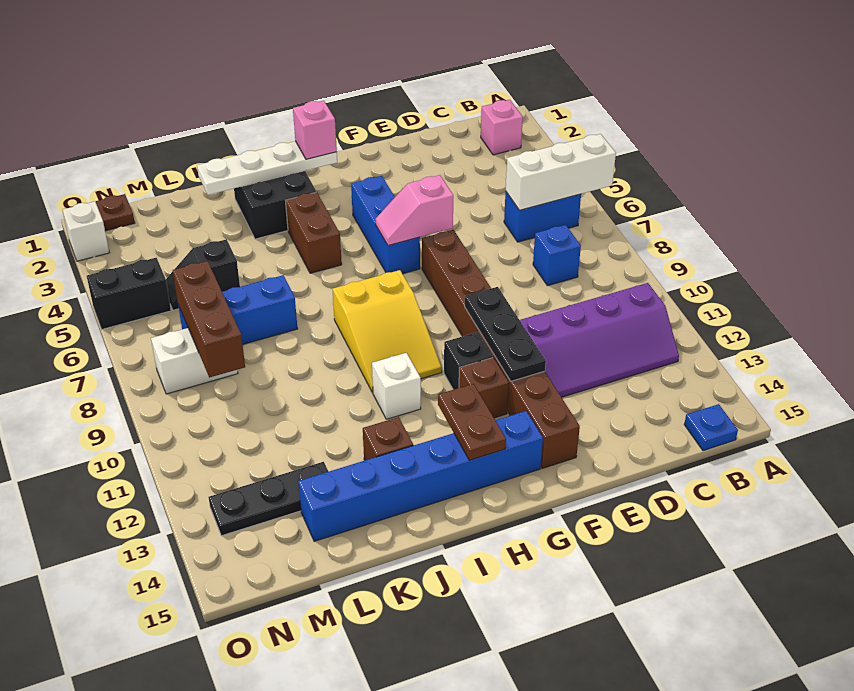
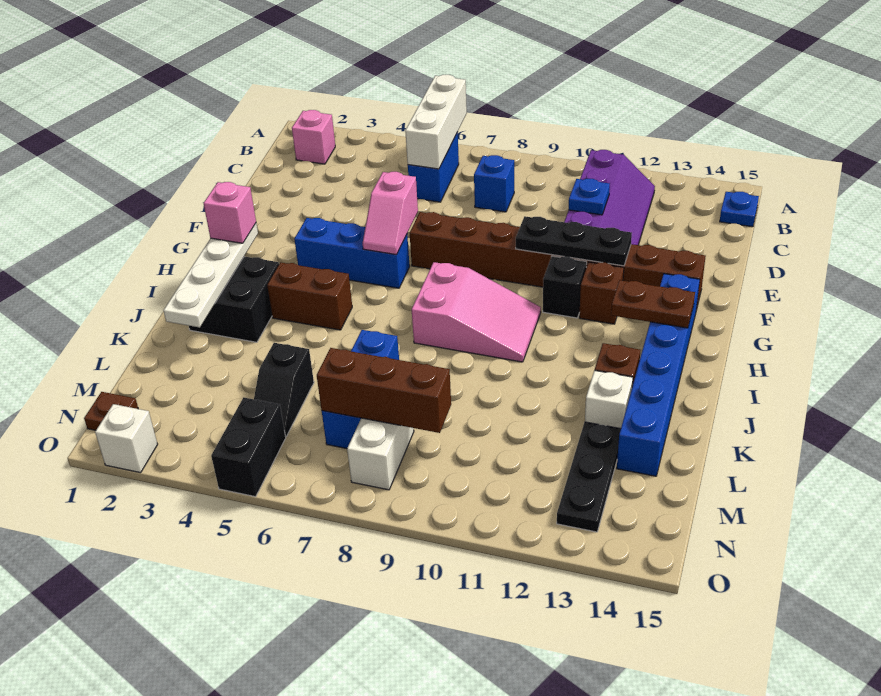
none -> blue plate D11 level 2
yellow slope H8:I10 level 1 top 8 -> pink slope H8:I10 level 1 top 8
white brick I11 level 1 -> white brick K13 level 1

